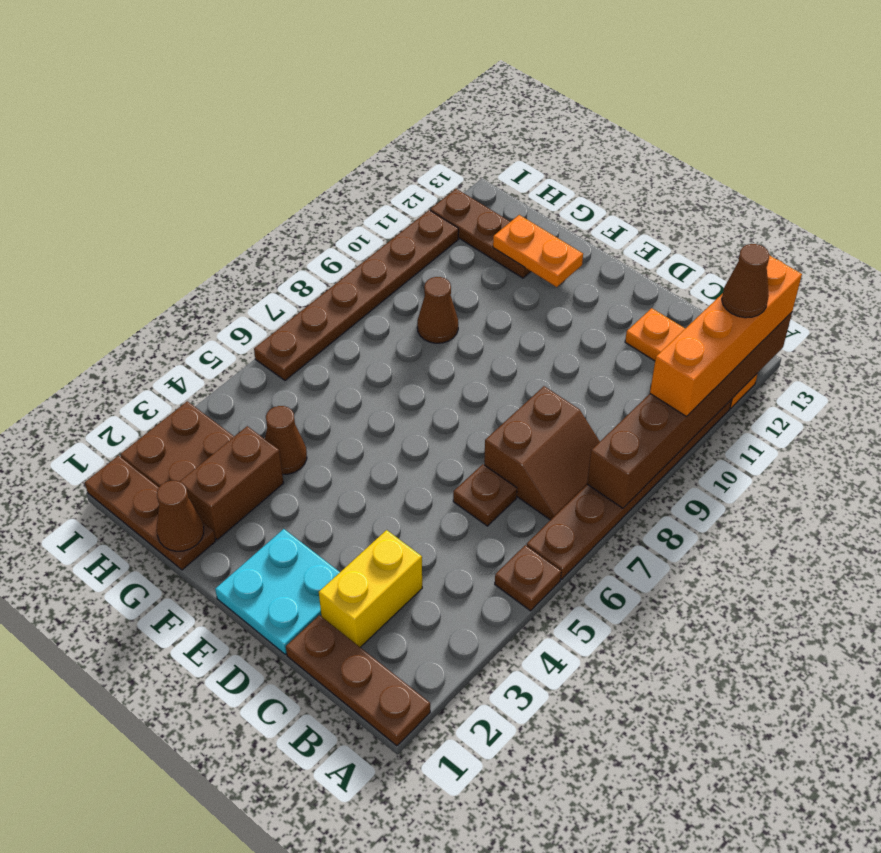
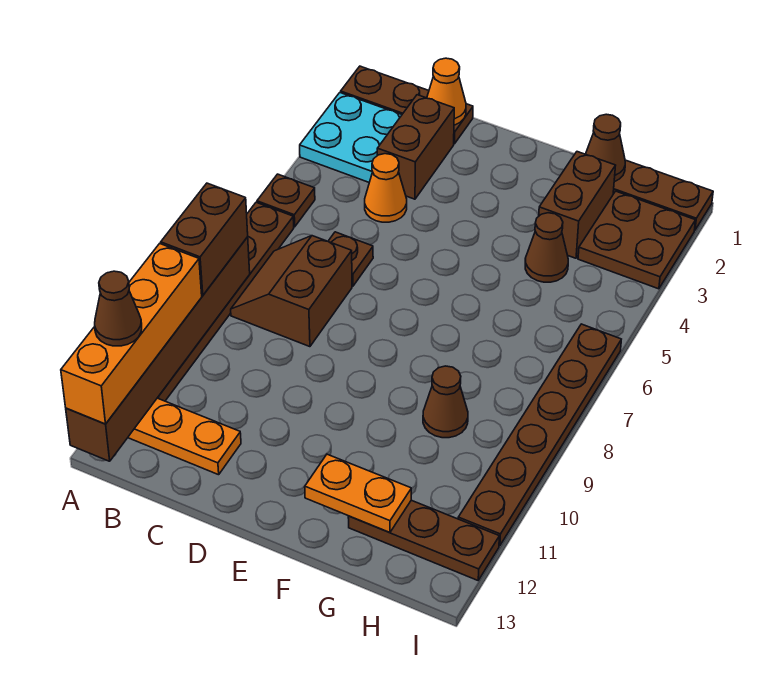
none -> brown brick A8:A9 level 3
none -> orange cone C1 level 2
yellow brick C2:C3 level 1 -> brown brick C2:C3 level 1
none -> orange cone C4 level 1
cyan plate D1:E2 level 1 -> cyan plate A2:B3 level 1

